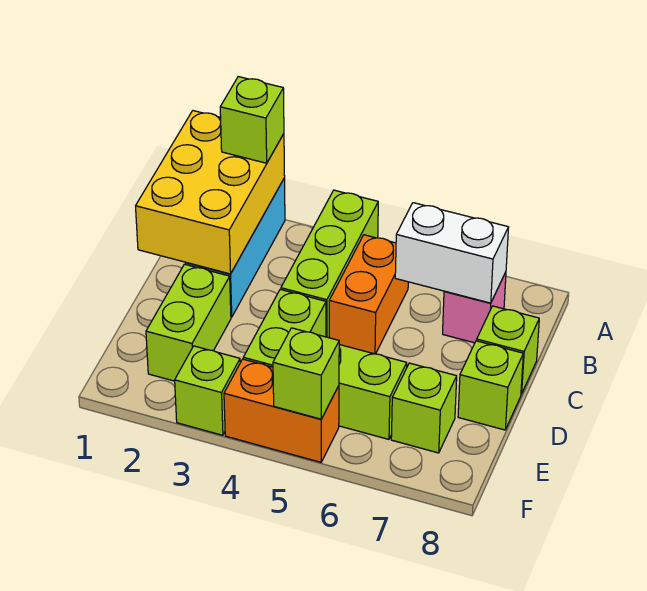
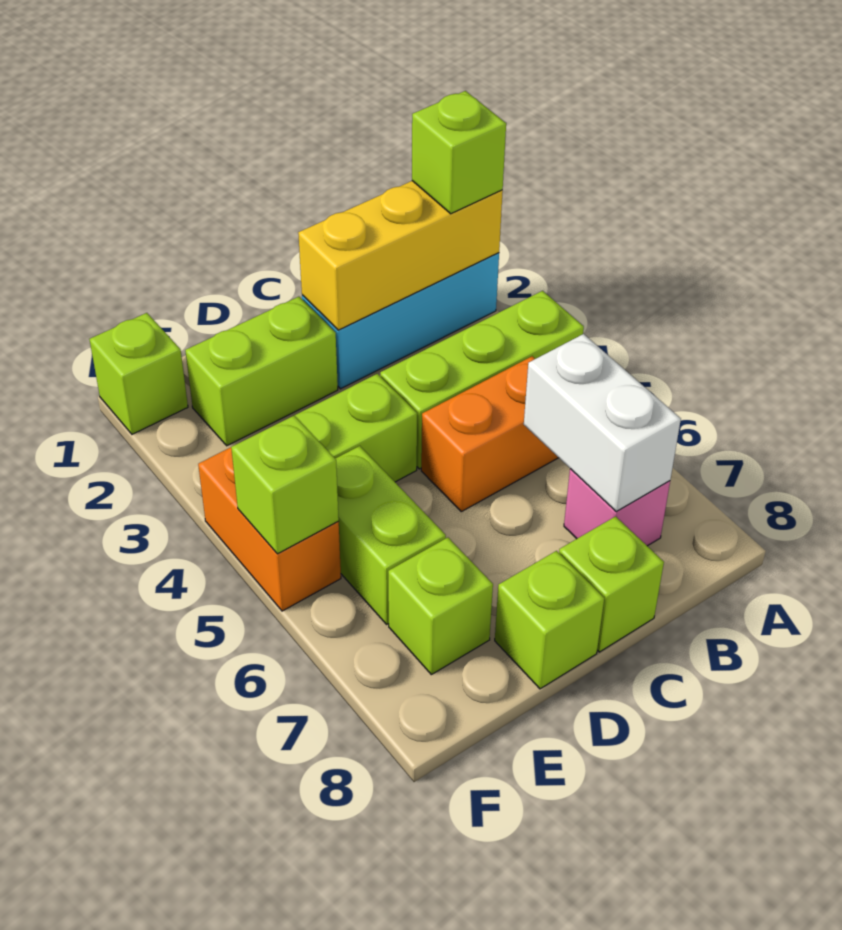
yellow brick A1:C2 level 2 -> yellow brick A2:C2 level 2
lime brick F3 level 1 -> lime brick F1 level 1

